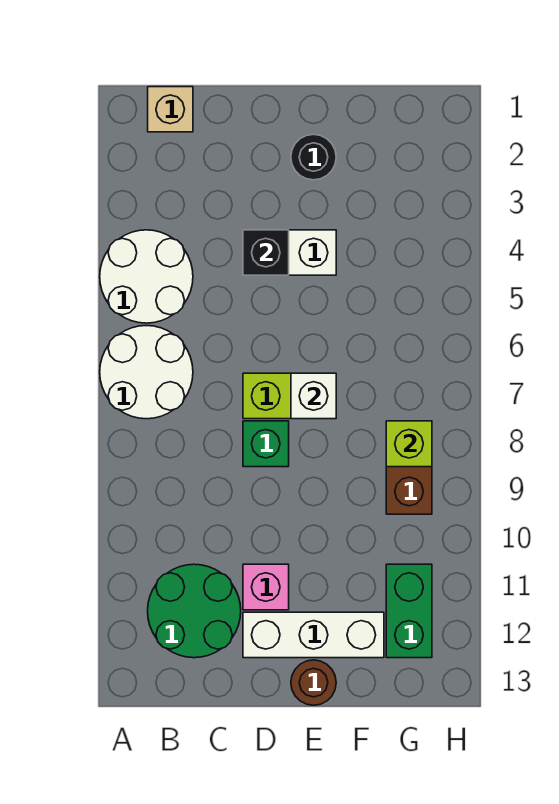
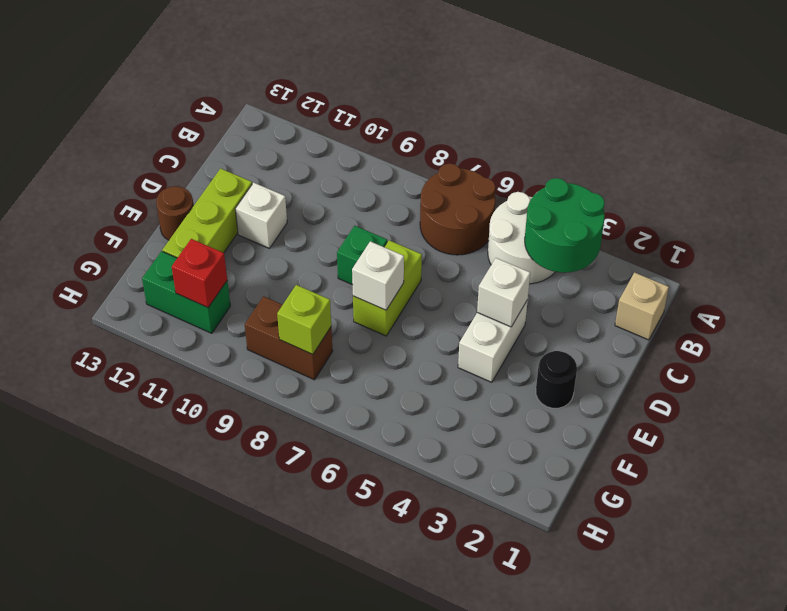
white round brick A6:B7 level 1 -> brown round brick A6:B7 level 1
green round brick B11:C12 level 1 -> green round brick A3:B4 level 2
black brick D4 level 2 -> white brick D4 level 2
pink brick D11 level 1 -> white brick D11 level 1
white brick D12:F12 level 1 -> lime brick D12:F12 level 1
none -> red brick G11 level 2

